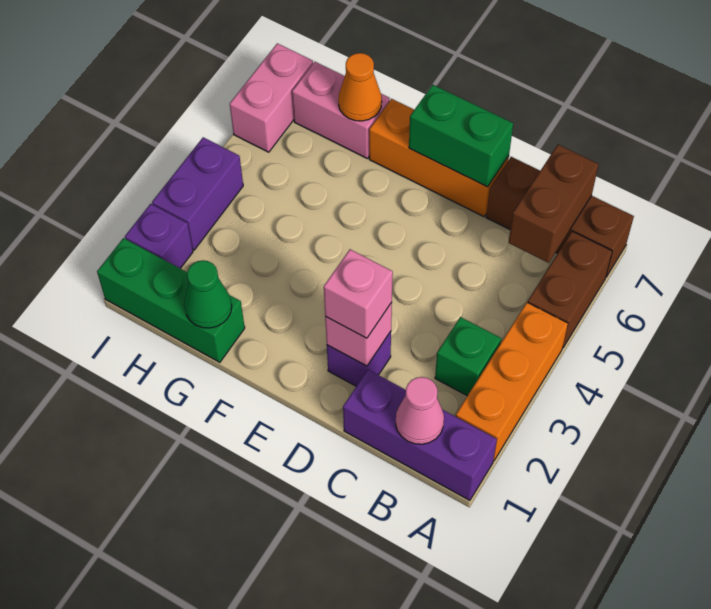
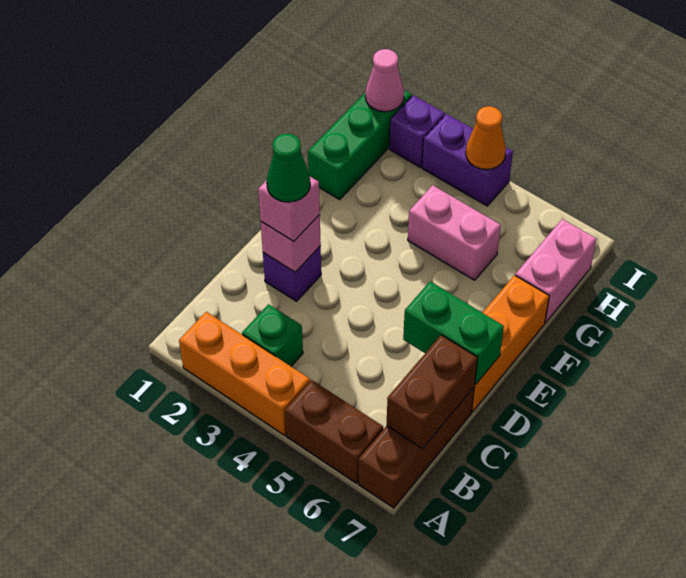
purple brick A1:C1 level 1 -> none
pink cone B1 level 2 -> pink cone I1 level 2
brown brick B6:B7 level 2 -> brown brick B7:C7 level 2
green brick D7:E7 level 2 -> green brick D6:D7 level 2
green cone G1 level 2 -> green cone D2 level 4
orange cone G7 level 2 -> orange cone I4 level 2
pink brick I6:I7 level 1 -> pink brick G4:G5 level 1

